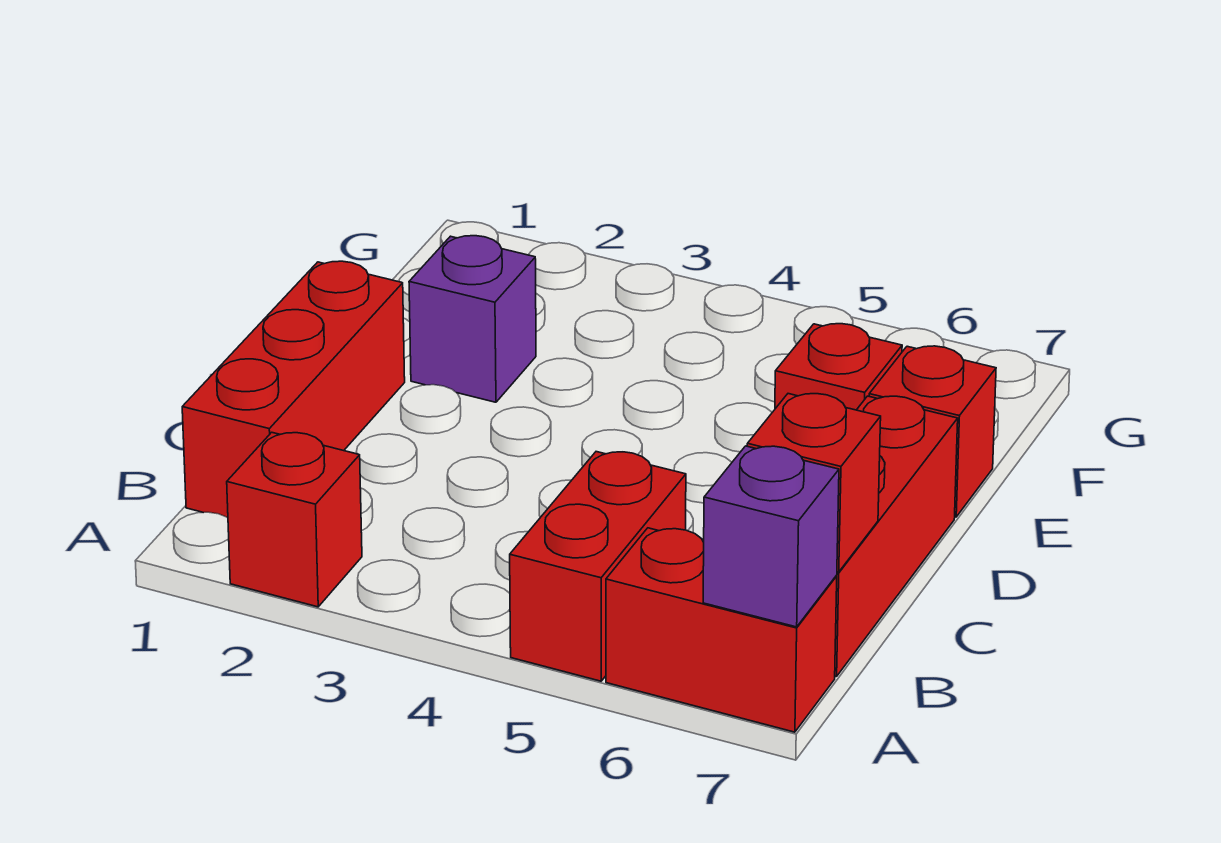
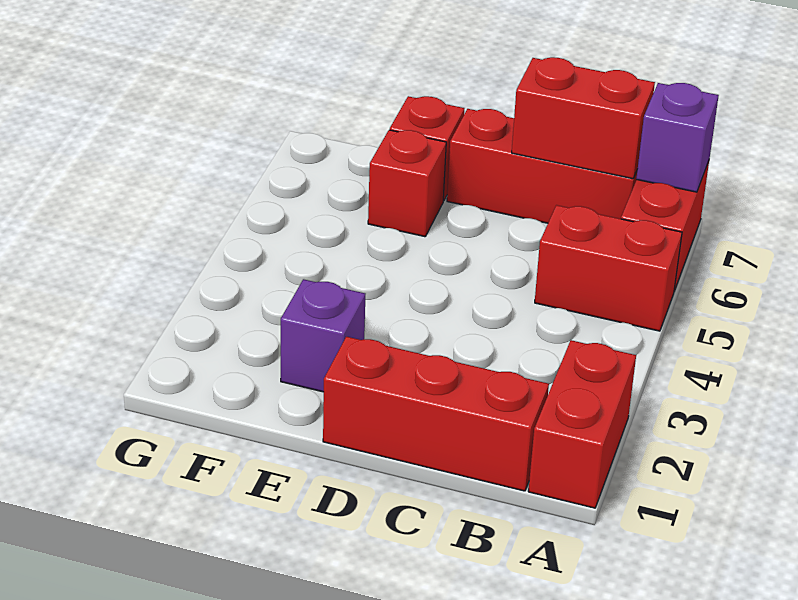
red brick A2 level 1 -> red brick A1:A2 level 1
red brick B7 level 2 -> red brick B7:C7 level 2

